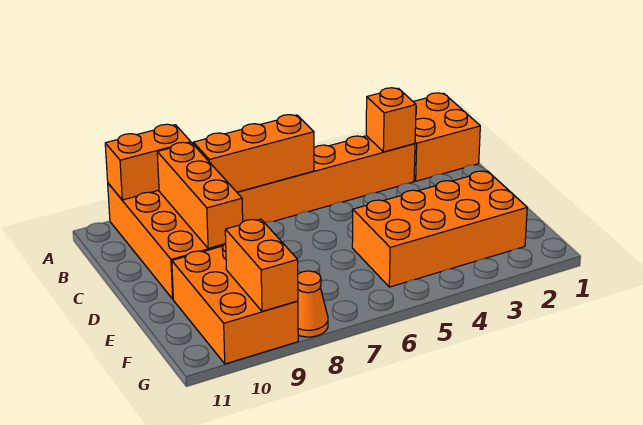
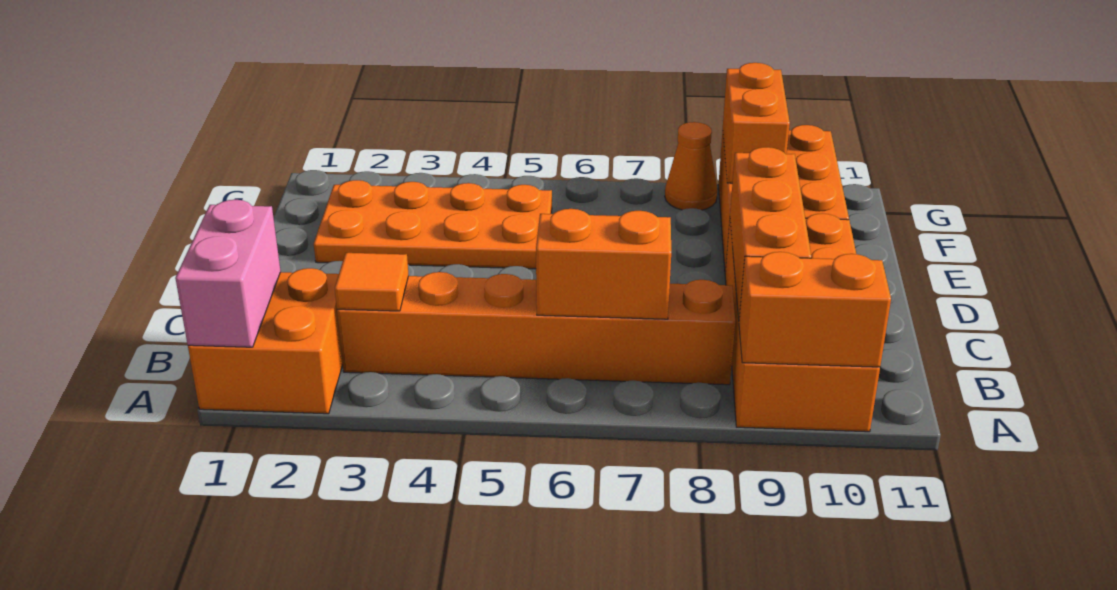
none -> pink brick A1:B1 level 2
orange brick B3 level 2 -> orange tile B3 level 2
orange brick B6:B8 level 2 -> orange brick B6:B7 level 2
orange brick E2:F5 level 1 -> orange plate E2:F5 level 1

